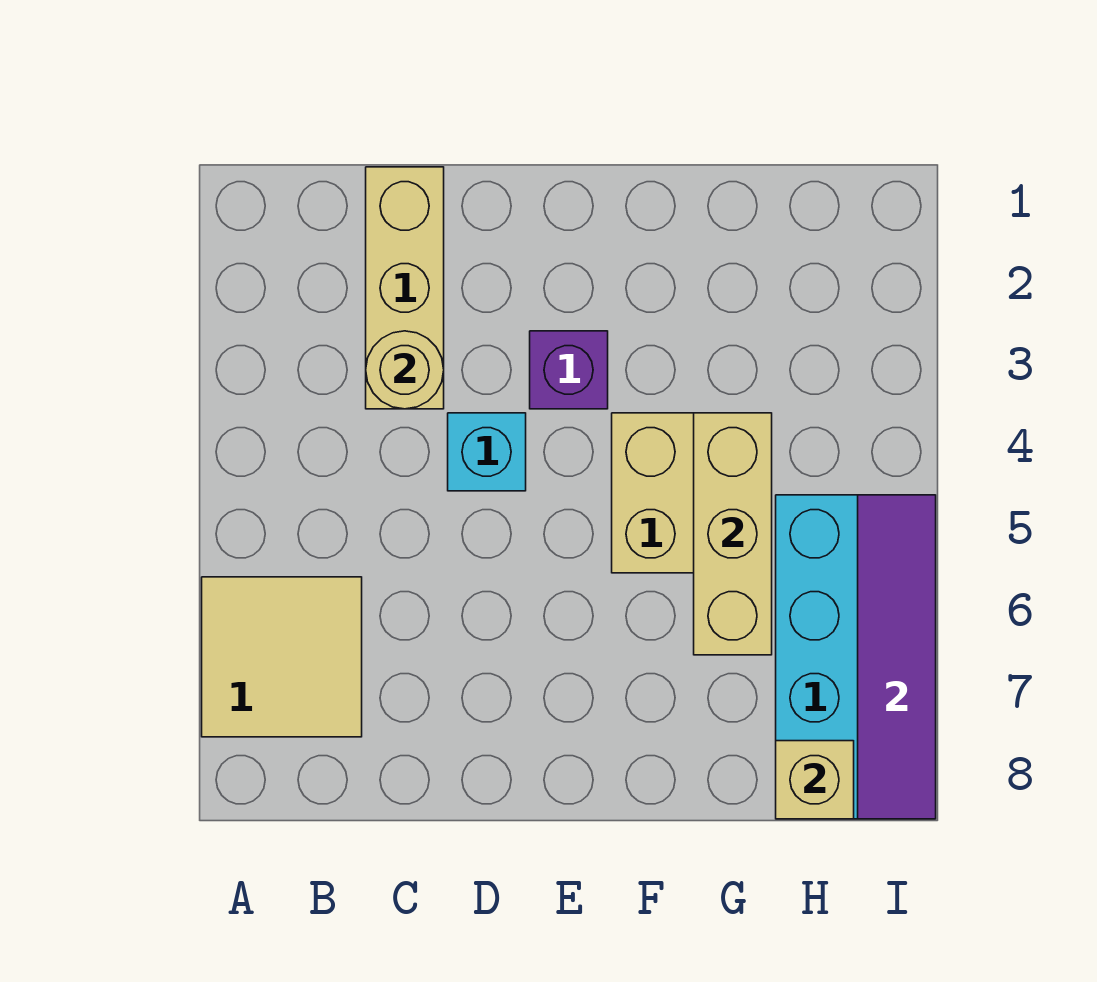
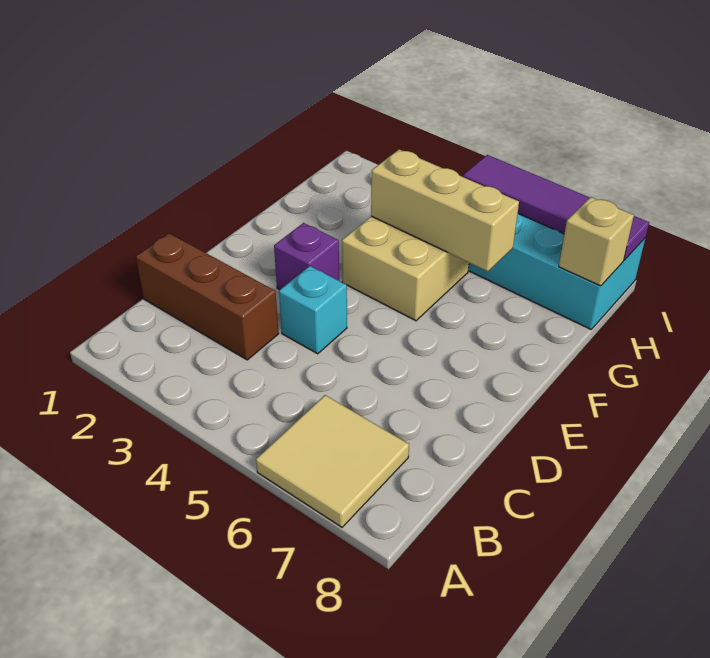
tan brick C1:C3 level 1 -> brown brick C1:C3 level 1
tan round brick C3 level 2 -> none

